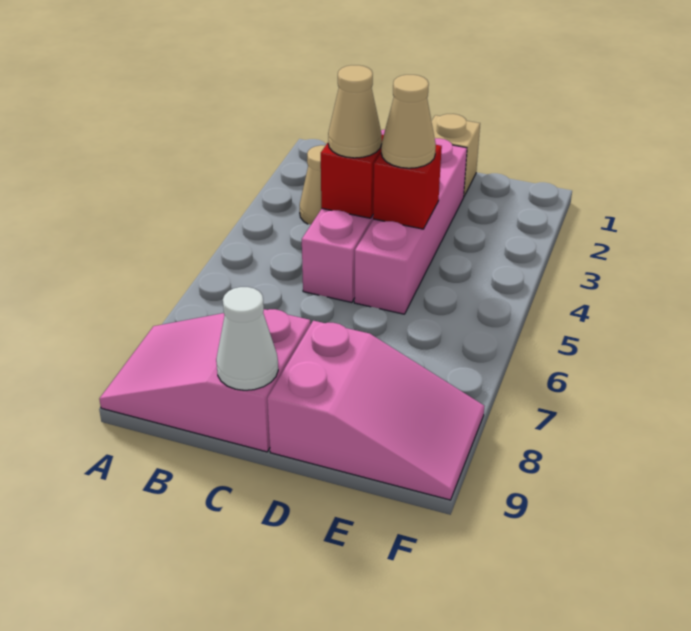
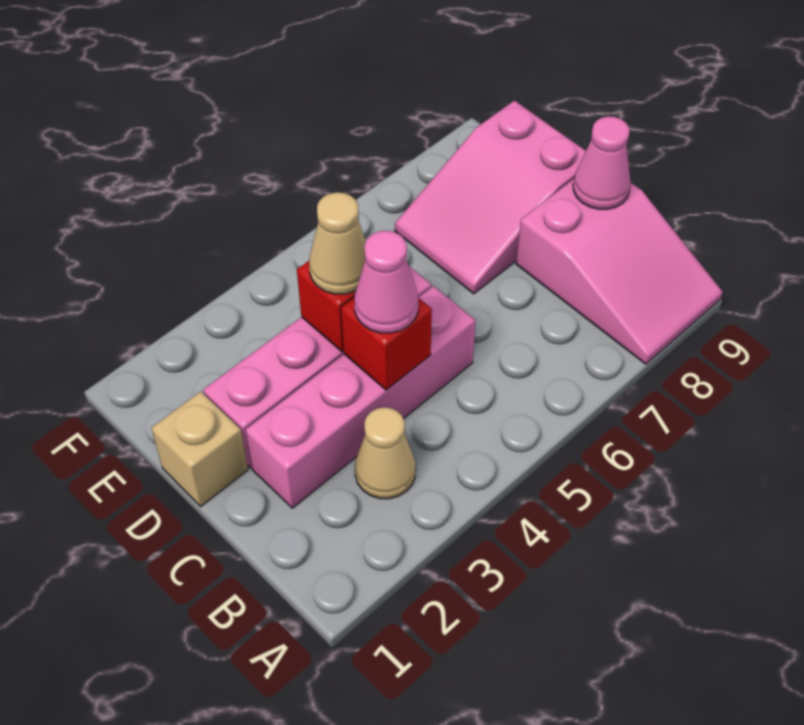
tan cone C4 level 3 -> pink cone C4 level 3
white cone C9 level 2 -> pink cone C9 level 2
pink slope D8:F9 level 1 top D -> pink slope D7:E9 level 1 top 9

